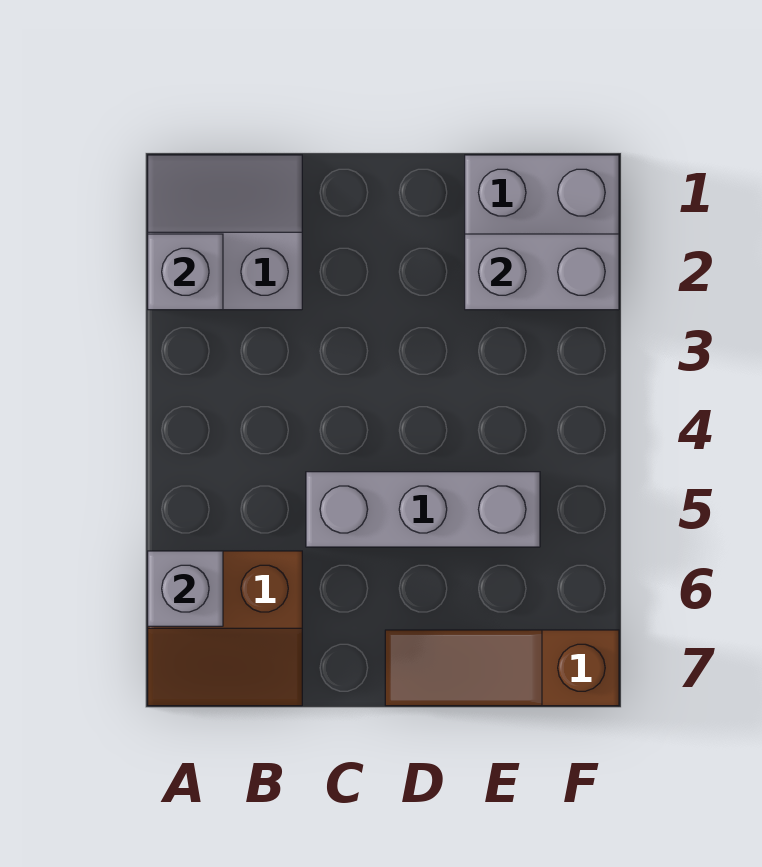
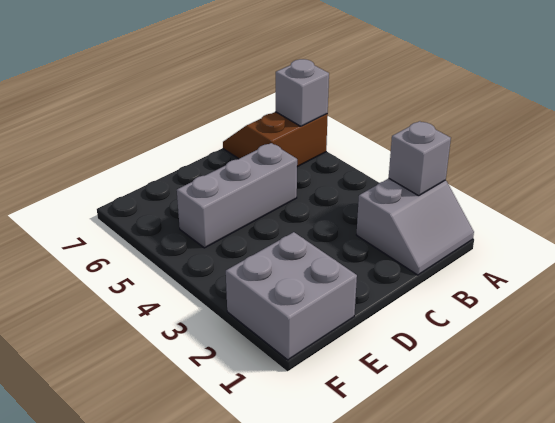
brown slope D7:F7 level 1 top F -> none
grey brick E2:F2 level 2 -> none

